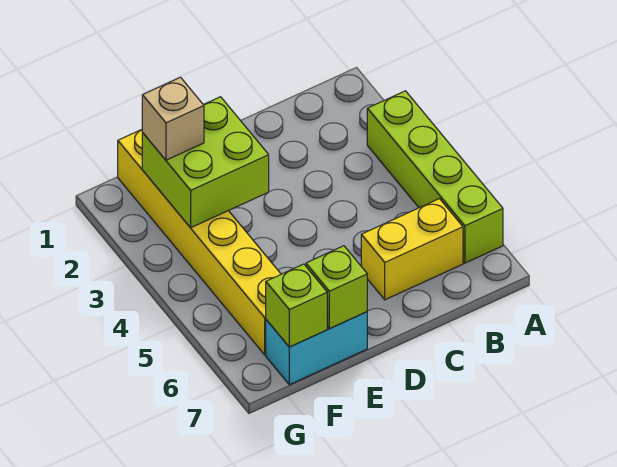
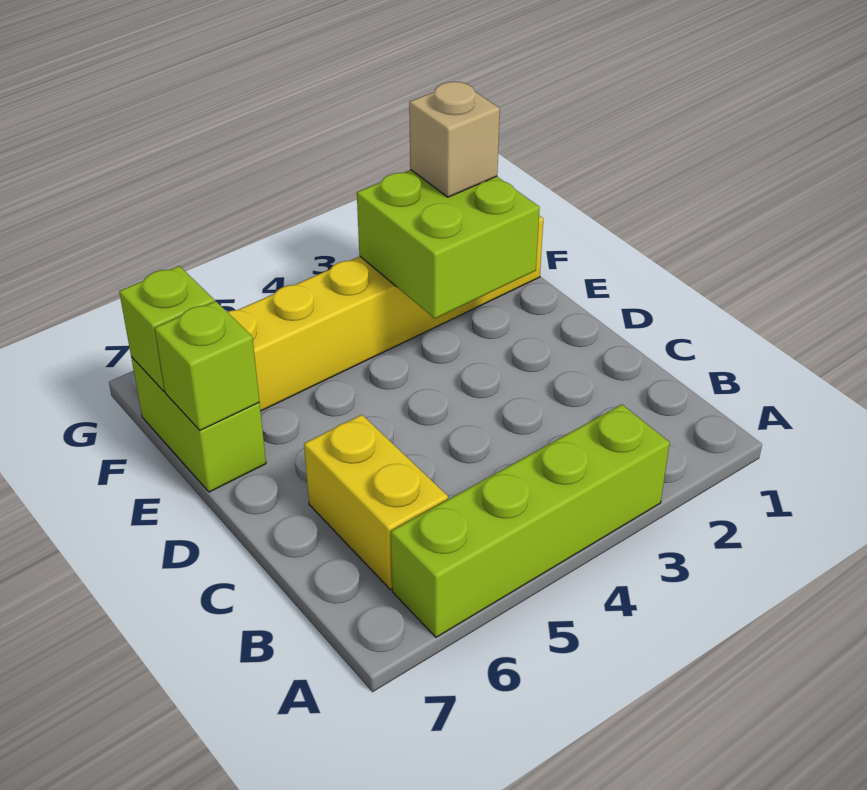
cyan brick E7:F7 level 1 -> lime brick E7:F7 level 1

